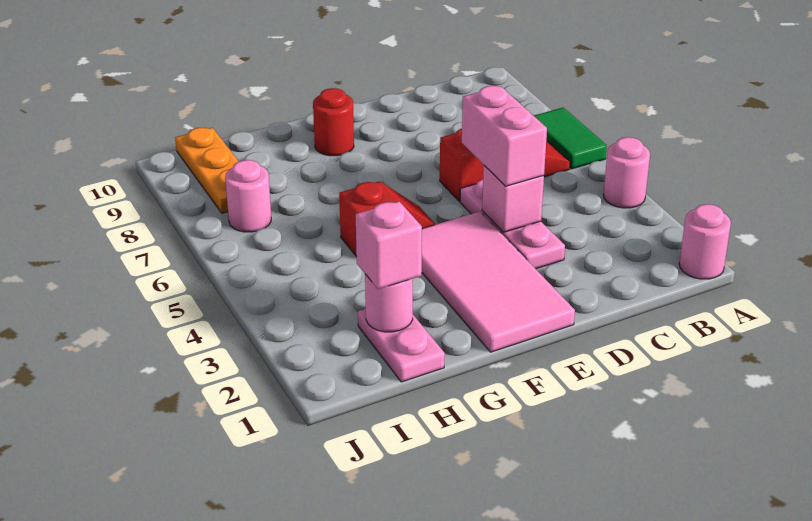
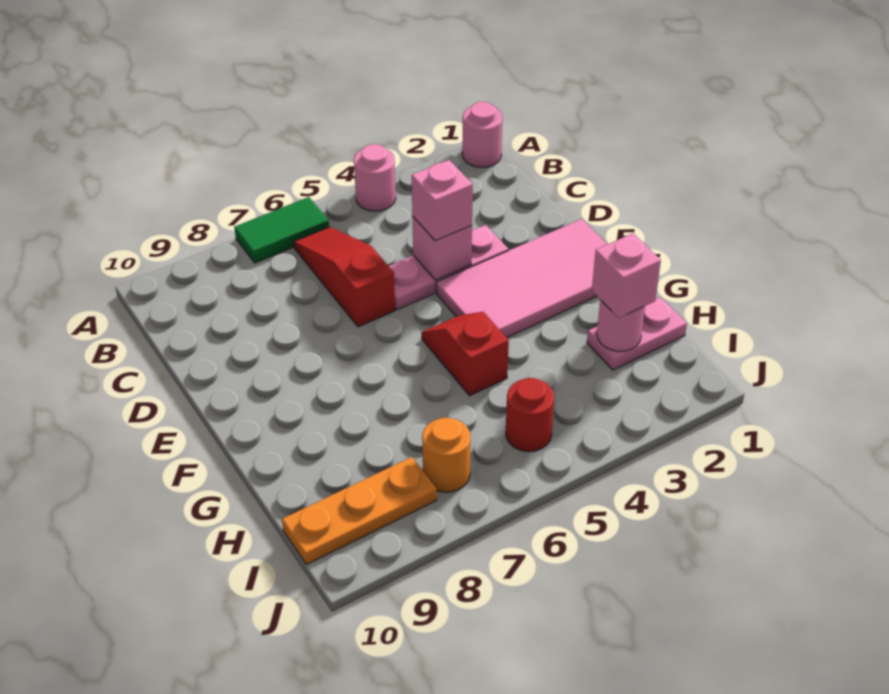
pink brick D4:D5 level 3 -> pink brick D4 level 3
red round brick F9 level 1 -> red round brick I5 level 1
pink round brick I7 level 1 -> orange round brick I7 level 1

